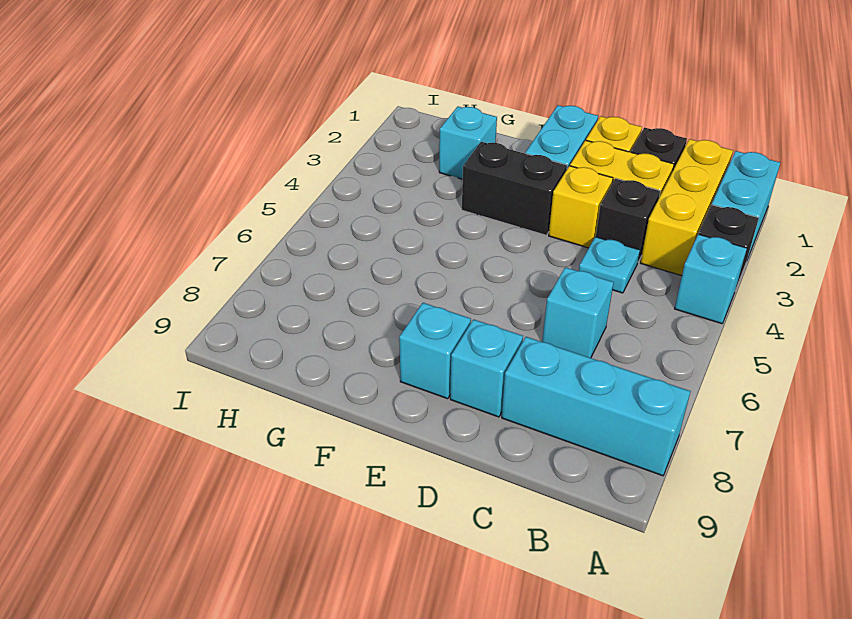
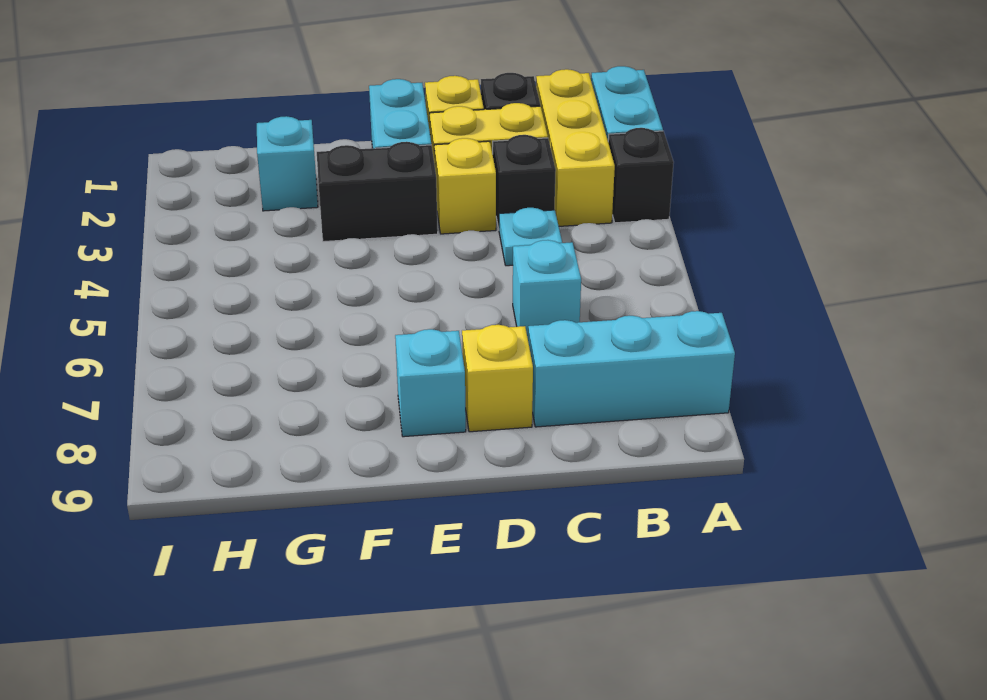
cyan brick A4 level 1 -> none
cyan brick D8 level 1 -> yellow brick D8 level 1

